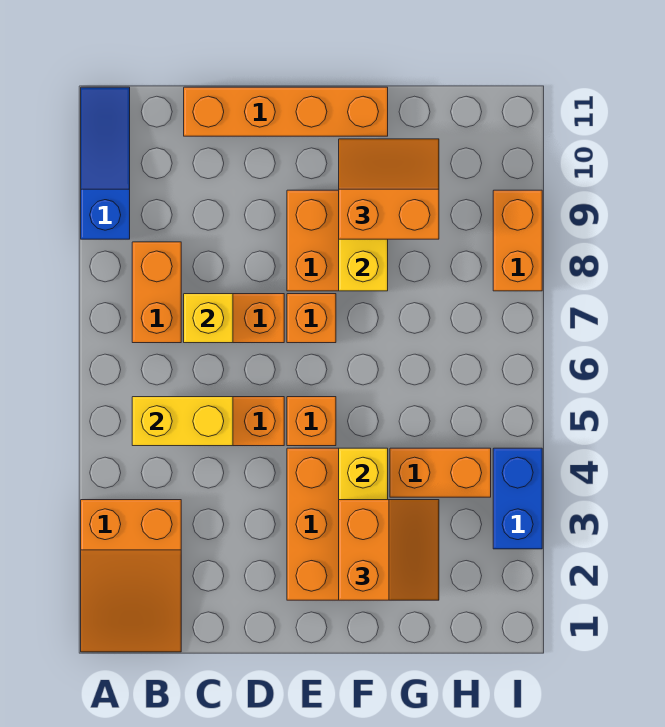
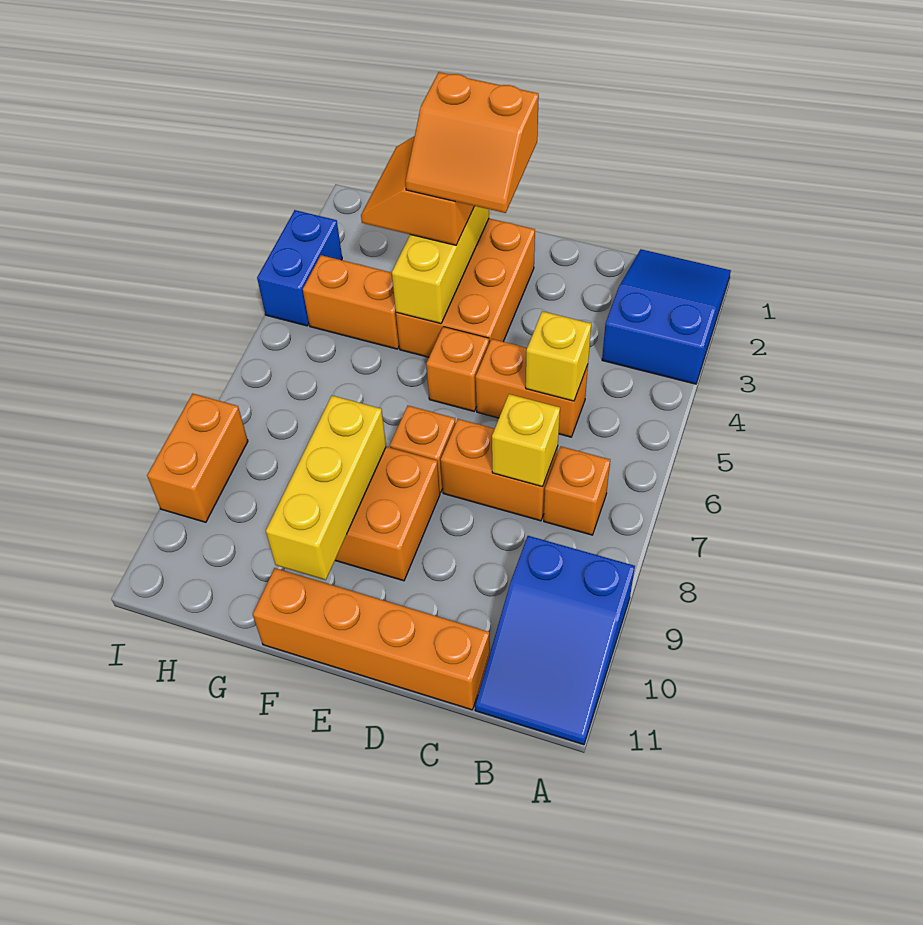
orange slope A1:B3 level 1 top 3 -> blue slope A1:B3 level 1 top 3
blue slope A9:A11 level 1 top 9 -> blue slope A9:B11 level 1 top 9
yellow brick B5:C5 level 2 -> yellow brick C5 level 2
orange brick B7:B8 level 1 -> orange brick B7 level 1
orange slope F9:G10 level 3 top 9 -> orange slope E2:F3 level 4 top 2

